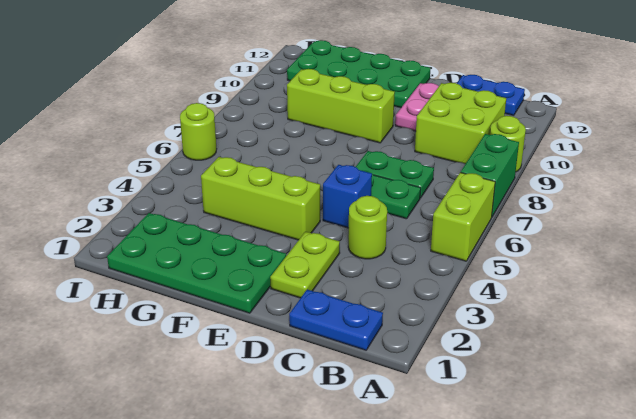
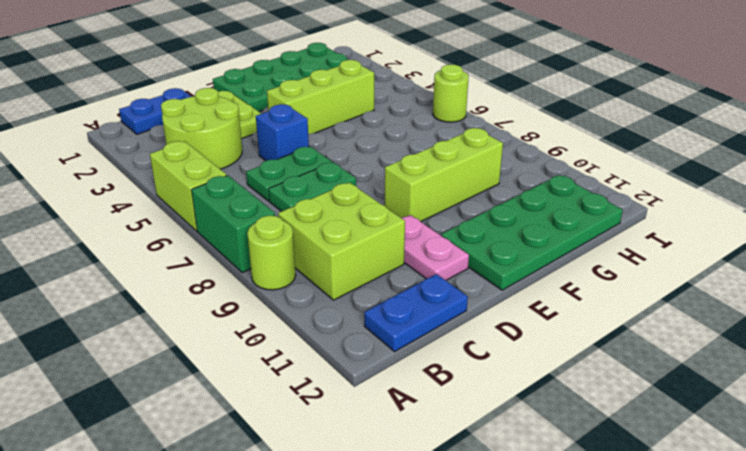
lime round brick C4 level 1 -> lime round brick B3:C4 level 1

